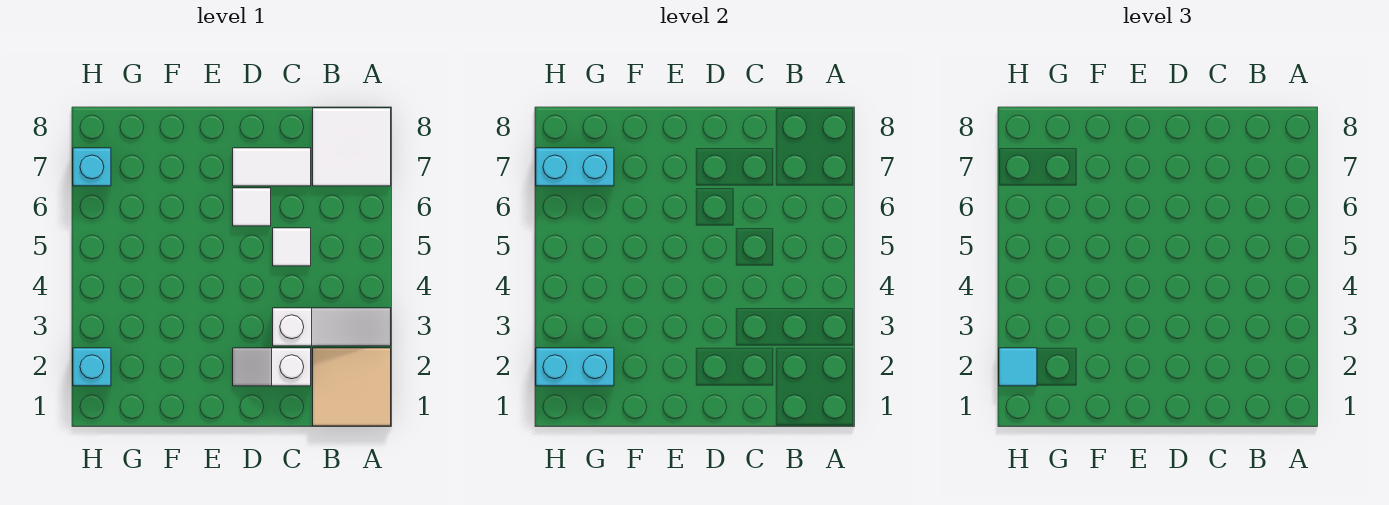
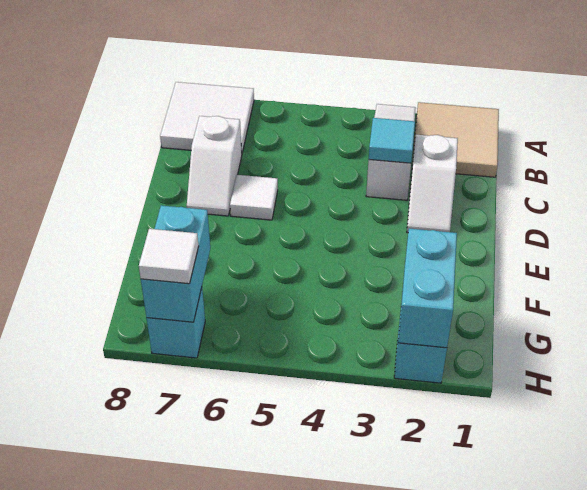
white tile C5 level 1 -> white tile H7 level 3
white tile C7:D7 level 1 -> white slope C7:D7 level 1 top C
cyan tile H2 level 3 -> cyan tile C3 level 2

